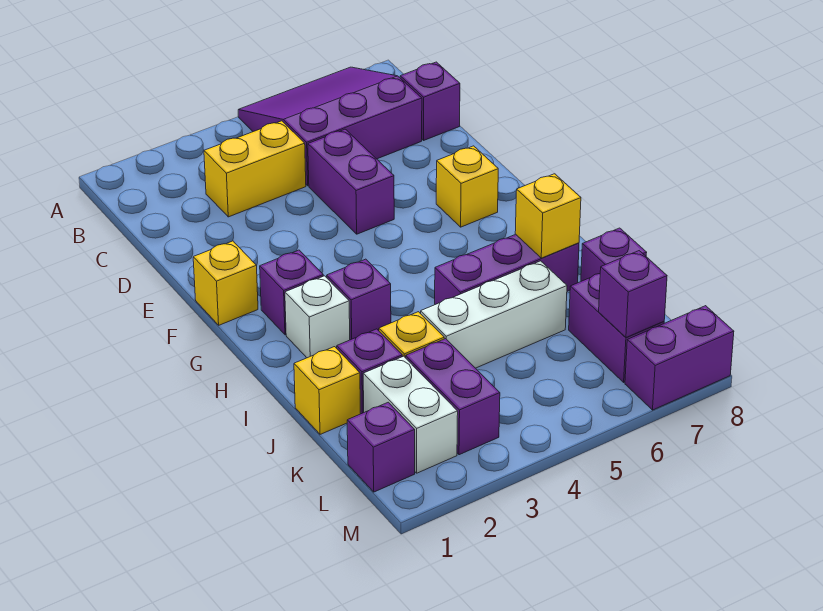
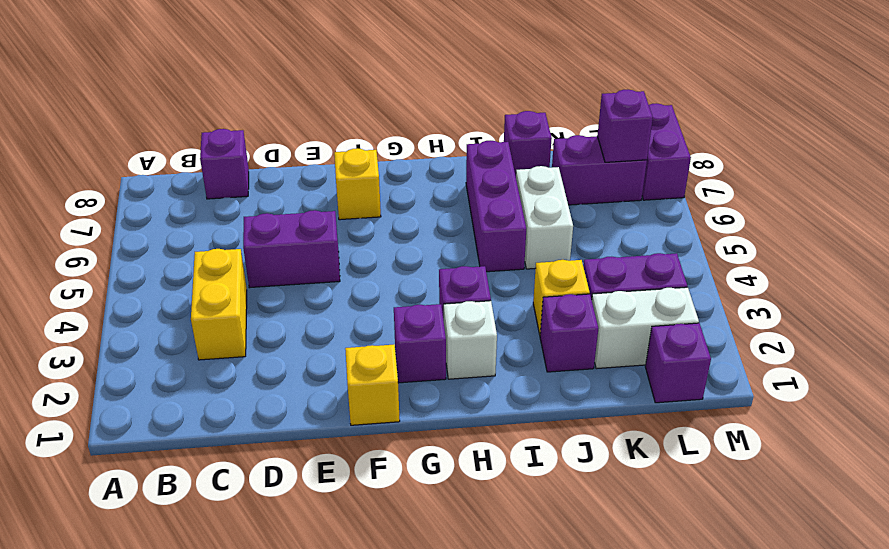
purple slope A5:C7 level 1 top C -> none
yellow brick I7 level 2 -> none
yellow brick J1 level 1 -> none
white brick J4:J6 level 1 -> white brick J5:J6 level 1

